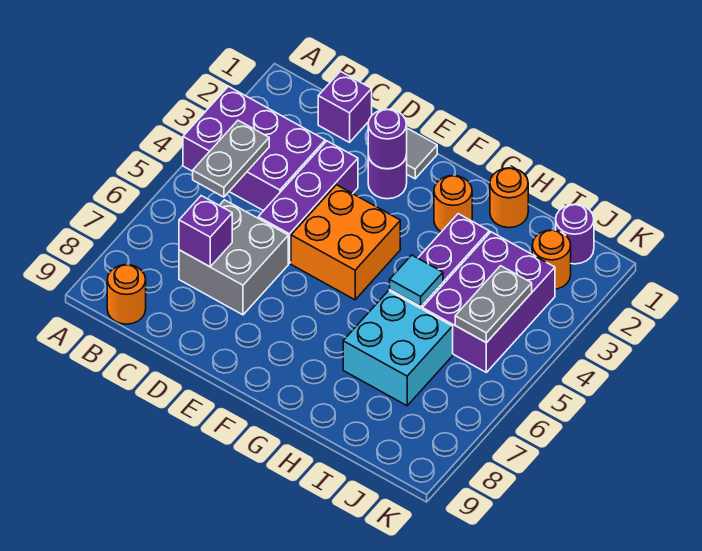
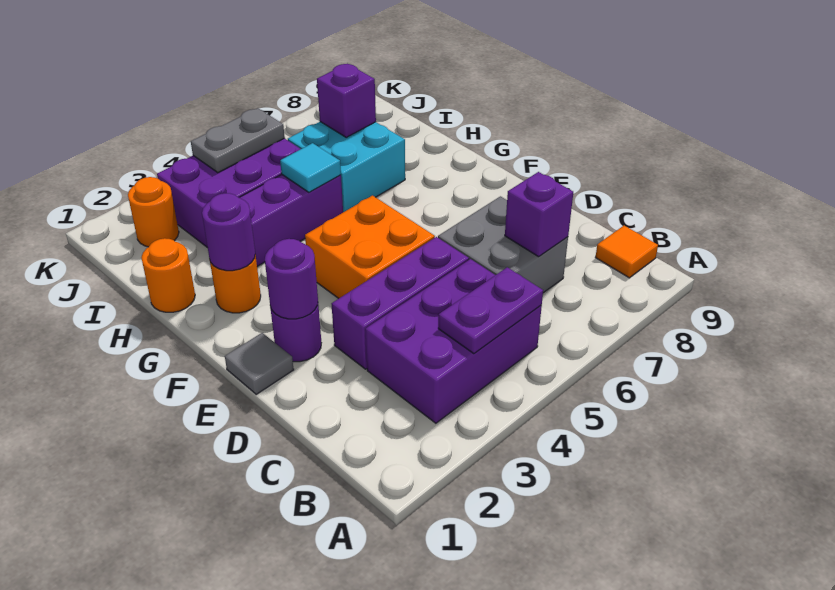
purple brick A3:C4 level 1 -> purple brick B3:C5 level 1
grey plate B4:B5 level 2 -> purple plate B4:B5 level 2
orange round brick B9 level 1 -> orange tile B9 level 1
purple brick C1 level 1 -> purple brick I7 level 2
purple round brick J1 level 1 -> purple round brick G2 level 2

